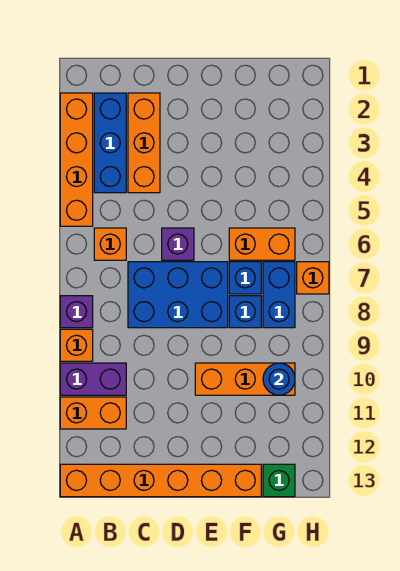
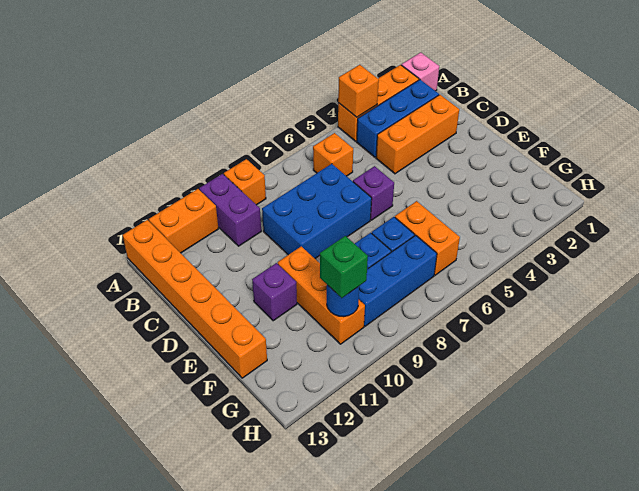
none -> pink brick A1 level 1
orange brick A2:A5 level 1 -> orange brick A2:A4 level 1
purple brick A8 level 1 -> purple brick E11 level 1
orange brick A11:B11 level 1 -> orange brick A11:A12 level 1
blue brick C7:E8 level 1 -> blue brick C7:D9 level 1
blue brick G7:G8 level 1 -> blue brick G7:G9 level 1
green brick G13 level 1 -> green brick G10 level 3
orange brick H7 level 1 -> orange brick A4 level 2

